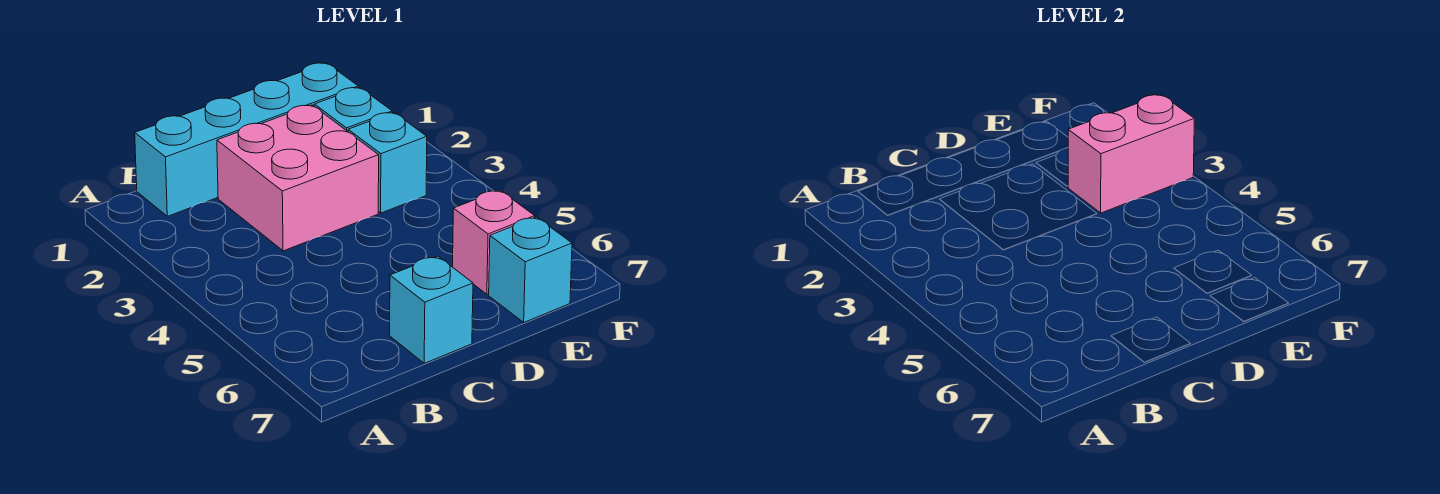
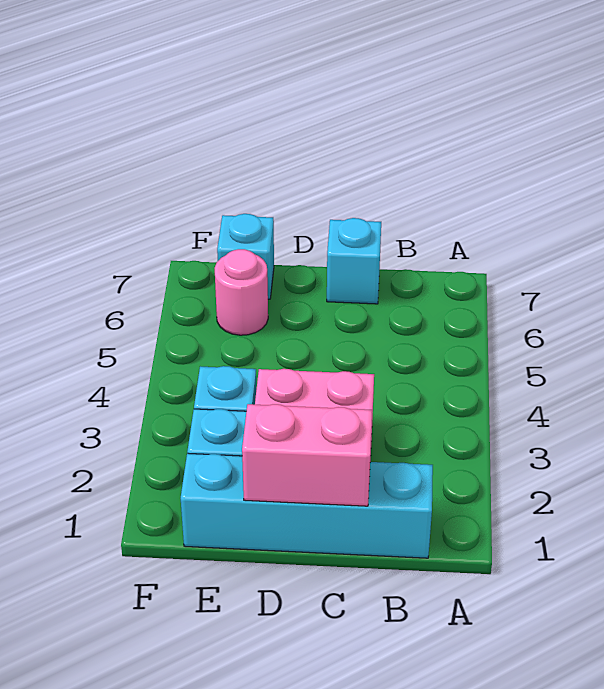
pink brick E3:F3 level 2 -> pink brick C1:D1 level 2
pink brick E6 level 1 -> pink round brick E6 level 1

